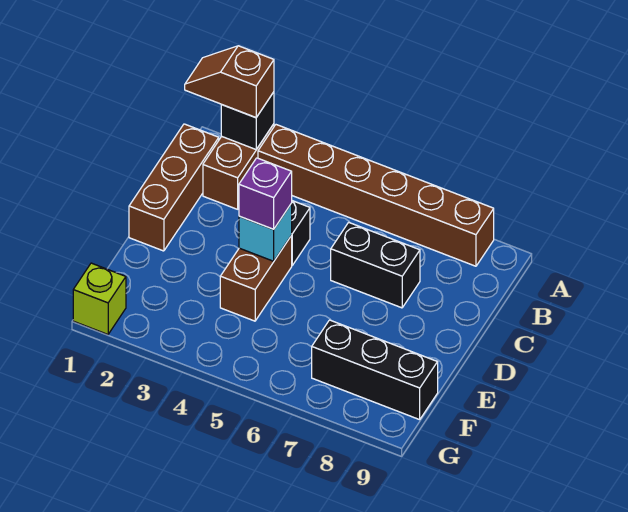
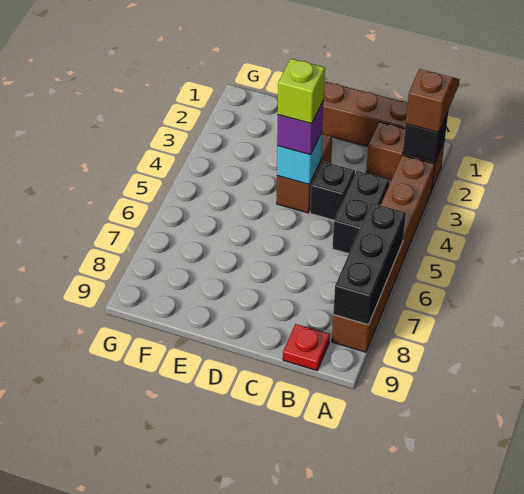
none -> red plate B9 level 1
black brick C6:C7 level 1 -> black brick B4:B5 level 1
brown brick D4:E4 level 1 -> brown brick D3:D4 level 1
black brick F7:F9 level 1 -> black brick A6:A8 level 2
lime brick G1 level 1 -> lime brick D4 level 4

